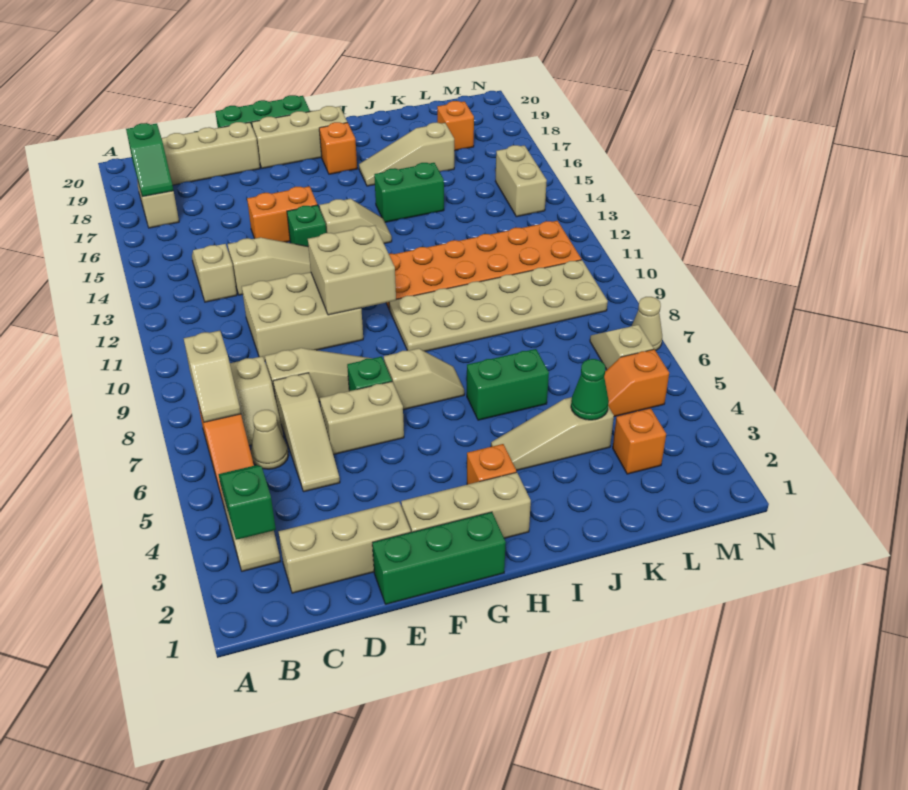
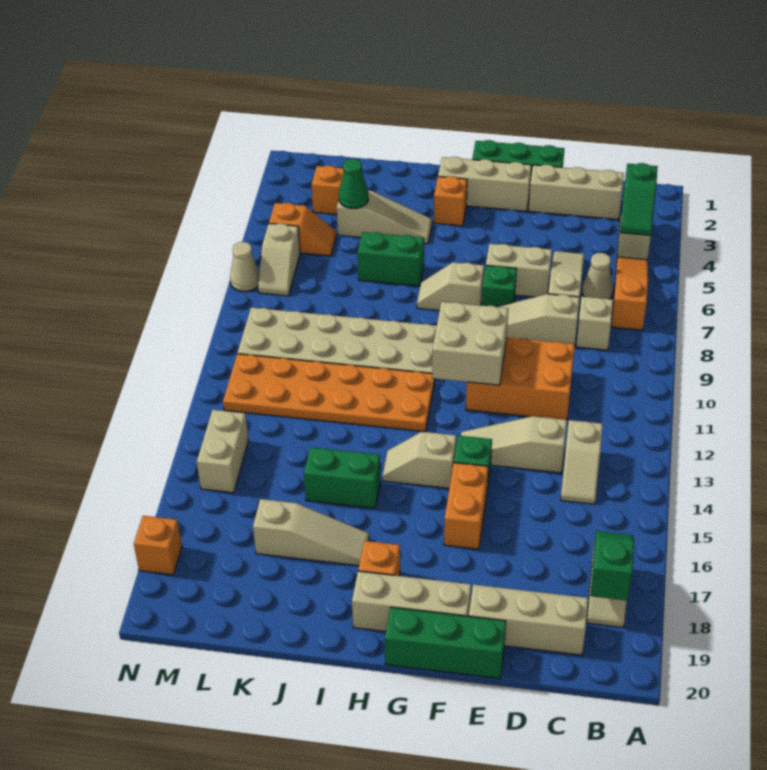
tan slope B7:B8 level 2 top 8 -> none
tan brick D10:F11 level 1 -> orange brick D10:F11 level 1
orange brick E15:F15 level 1 -> orange brick F15:F16 level 1
orange brick L18 level 1 -> orange brick N18 level 1

